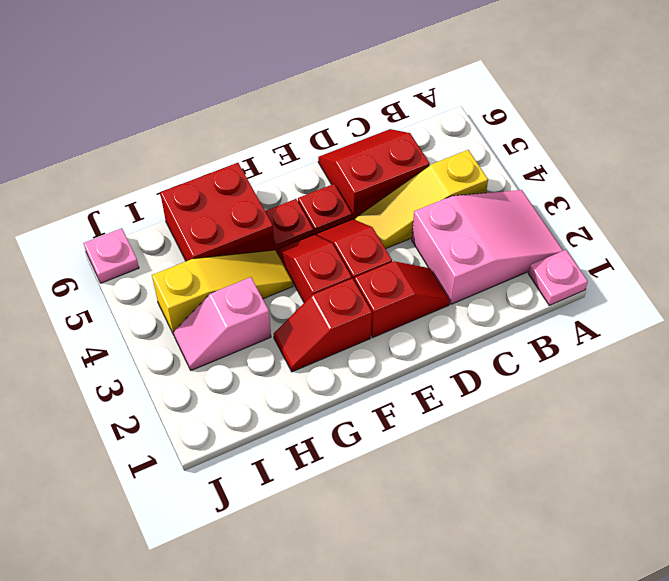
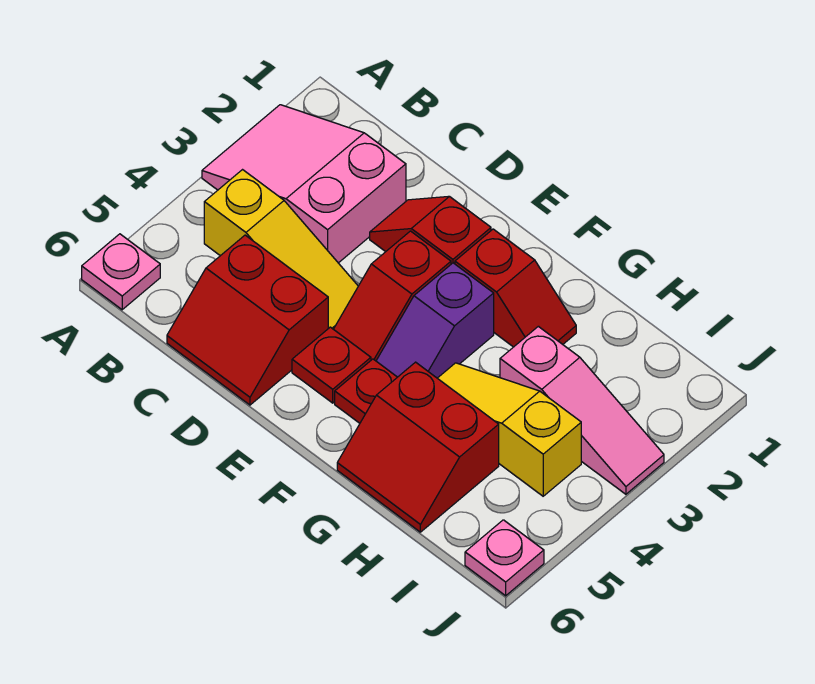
pink plate A1 level 1 -> pink plate A6 level 1
red slope F3:F4 level 1 top 3 -> purple slope F3:F4 level 1 top 3
red brick G5:H6 level 1 -> red slope G5:H6 level 1 top 5
pink slope H3:I3 level 1 top H -> pink slope H3:J3 level 1 top H

